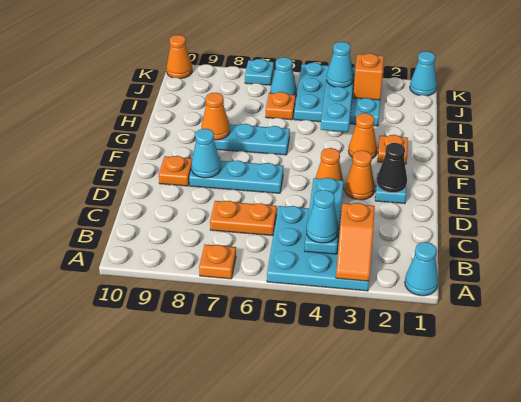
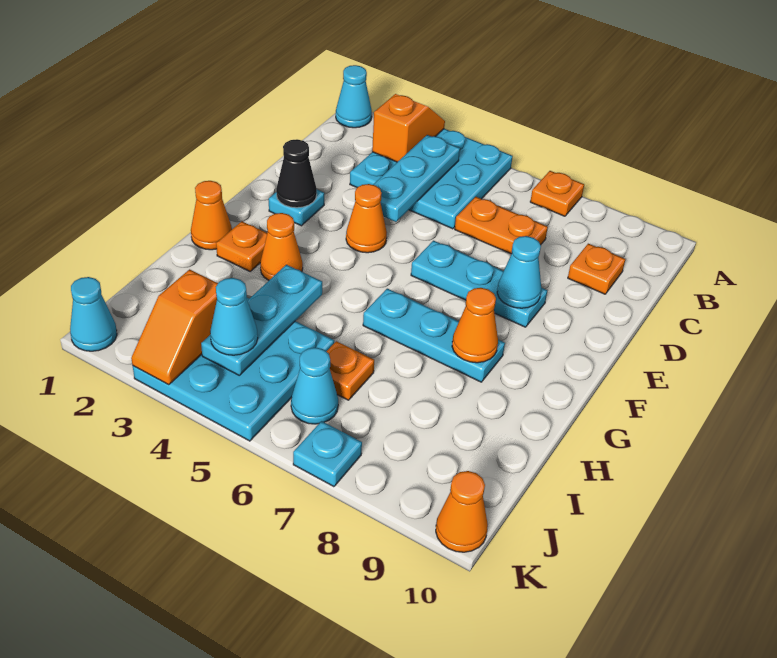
cyan cone B4 level 3 -> none
orange cone E3 level 1 -> orange cone G1 level 1
orange plate E9 level 1 -> orange plate C9 level 1

